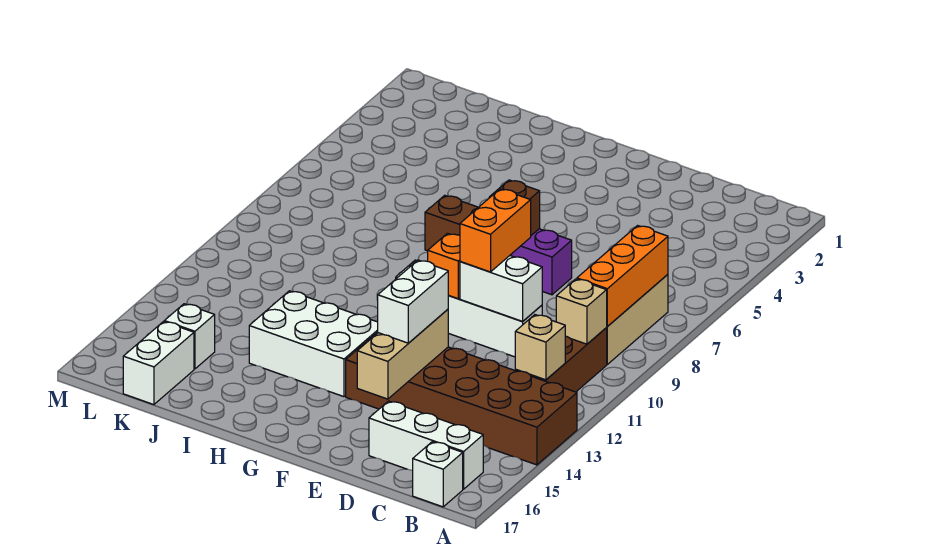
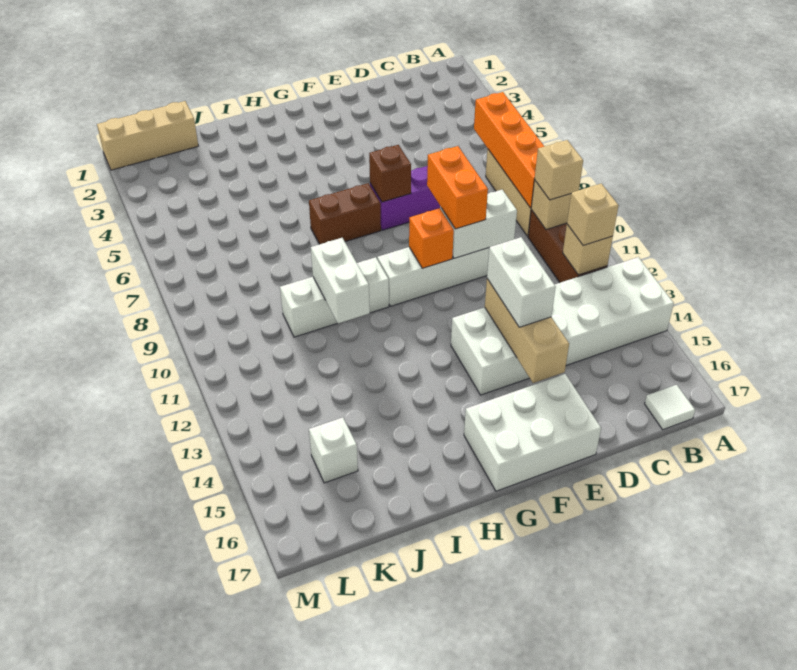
brown brick A13:F14 level 1 -> white brick A13:F14 level 1
orange brick B7:B9 level 2 -> orange brick B6:B9 level 2
none -> tan brick B10 level 3
none -> tan brick B12 level 3
white brick B16:D16 level 1 -> white brick H10:J10 level 1
white brick B17 level 1 -> white tile B17 level 1
white brick G13:I14 level 1 -> white brick E16:G17 level 1
none -> tan brick K1:M1 level 1
white brick K16:K17 level 1 -> white brick I10:I11 level 2

